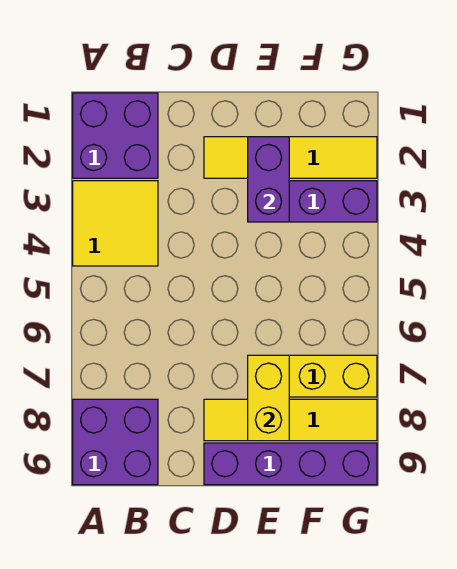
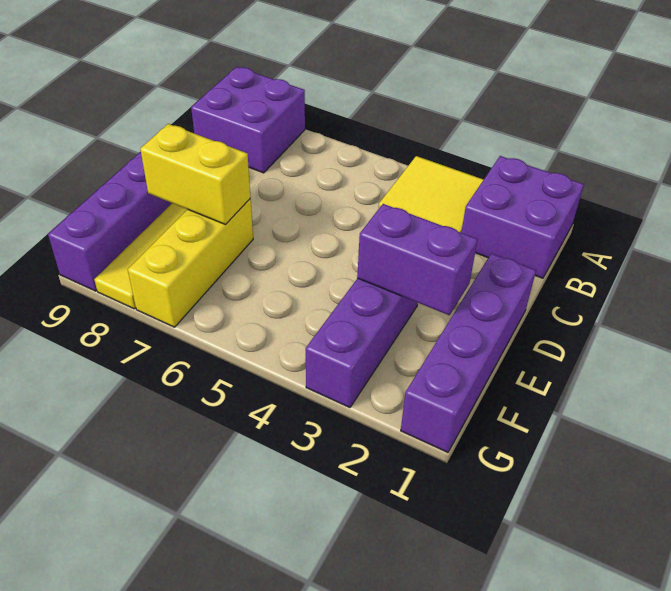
none -> purple brick D1:G1 level 1
yellow tile D2:G2 level 1 -> none

